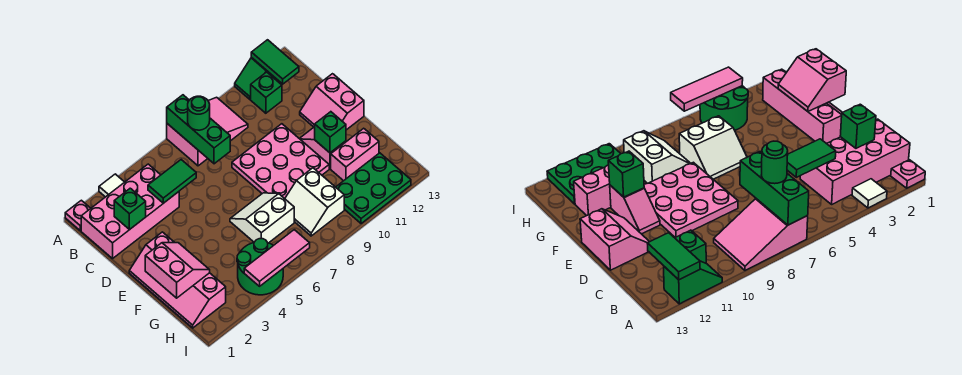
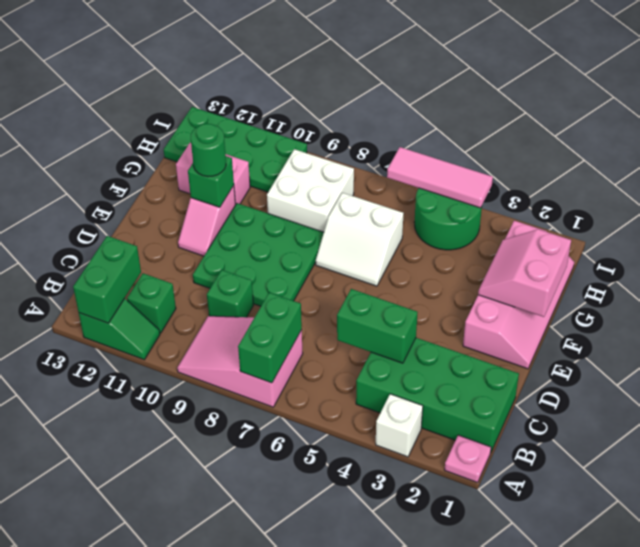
white tile A3 level 1 -> white brick A3 level 1
green brick A7:C7 level 2 -> green brick A7:B7 level 2
green tile A12:B12 level 2 -> green brick A12:B12 level 2
pink brick B1:C4 level 1 -> green brick B1:C4 level 1
green round brick B7 level 3 -> green round brick F11 level 3
green brick C2 level 2 -> green brick C9 level 1
green tile C4:C5 level 2 -> green brick C4:C5 level 2
pink plate D8:F10 level 1 -> green plate D8:F10 level 1
pink slope D12:E13 level 1 top 13 -> none
white slope G8:H9 level 1 top 9 -> white brick G8:H9 level 1
green plate H10:I12 level 1 -> green plate H10:I13 level 1

